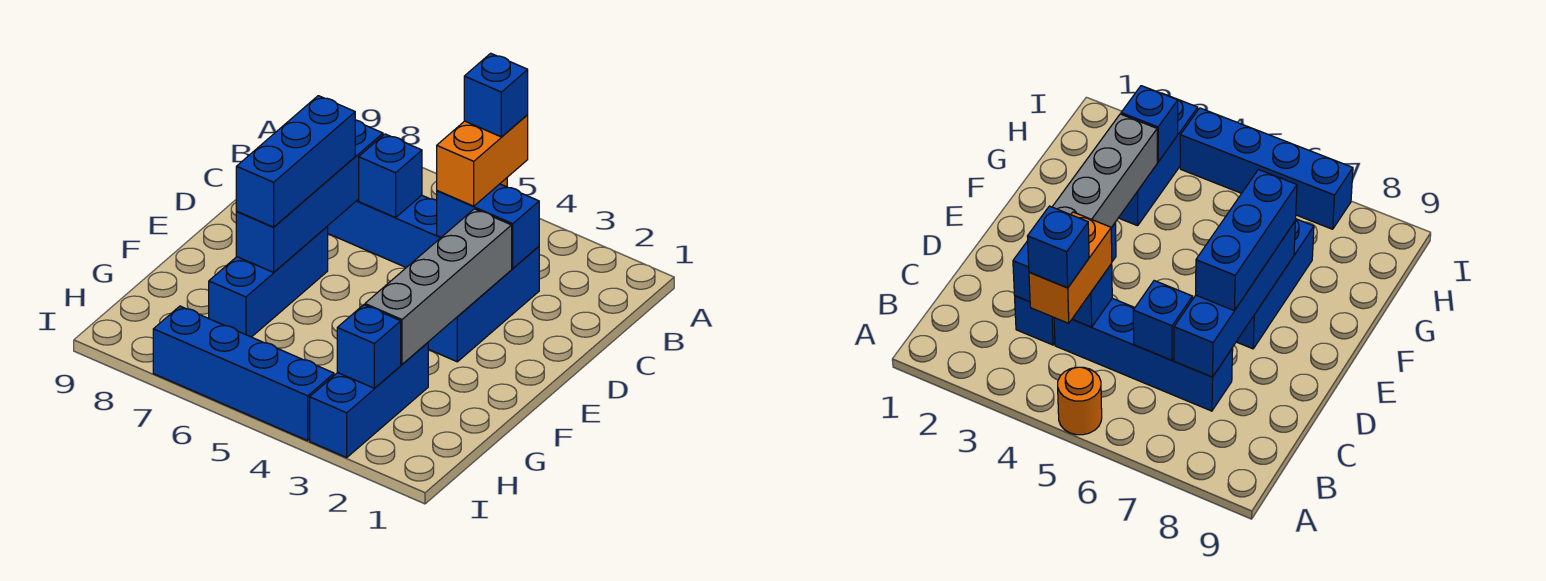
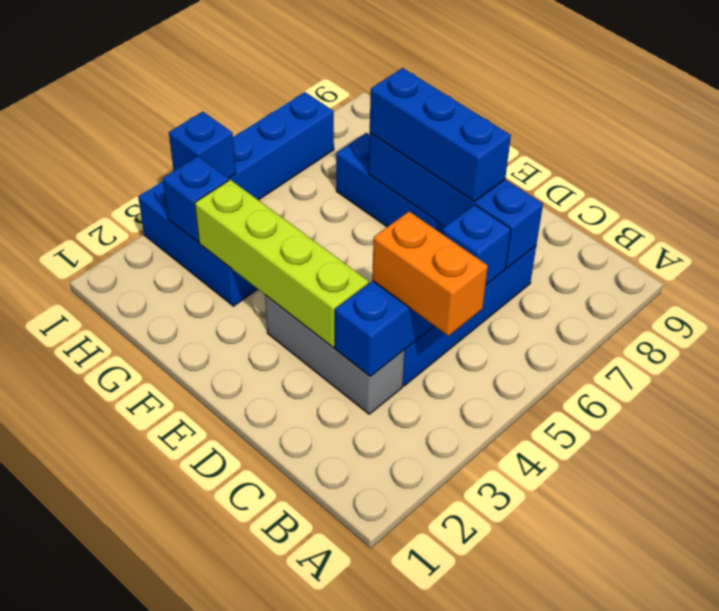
orange round brick A5 level 1 -> none
blue brick B4 level 4 -> blue brick I4 level 2
blue brick C3:E3 level 1 -> grey brick C3:E3 level 1
grey brick D3:G3 level 2 -> lime brick D3:G3 level 2

